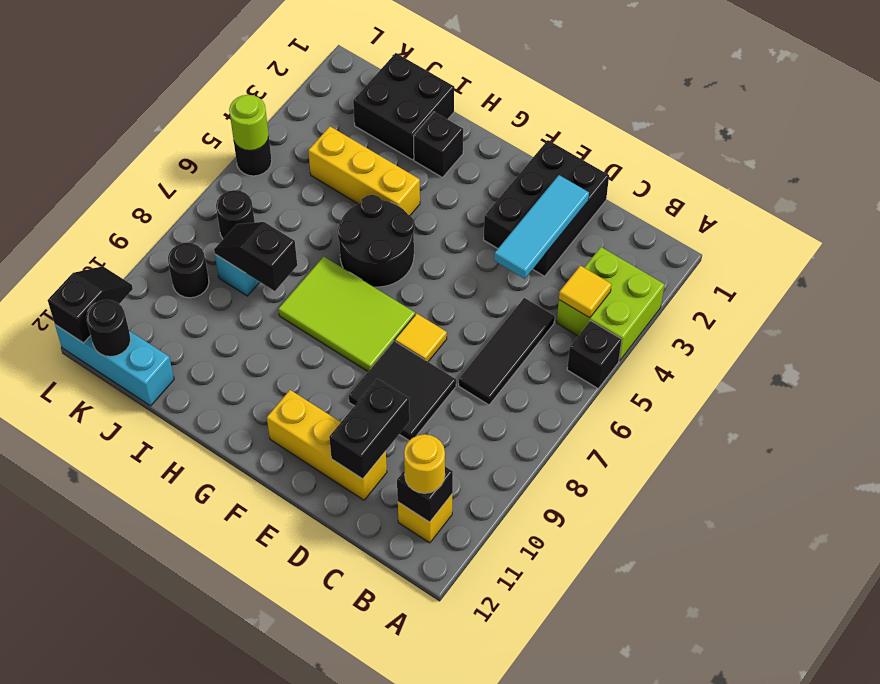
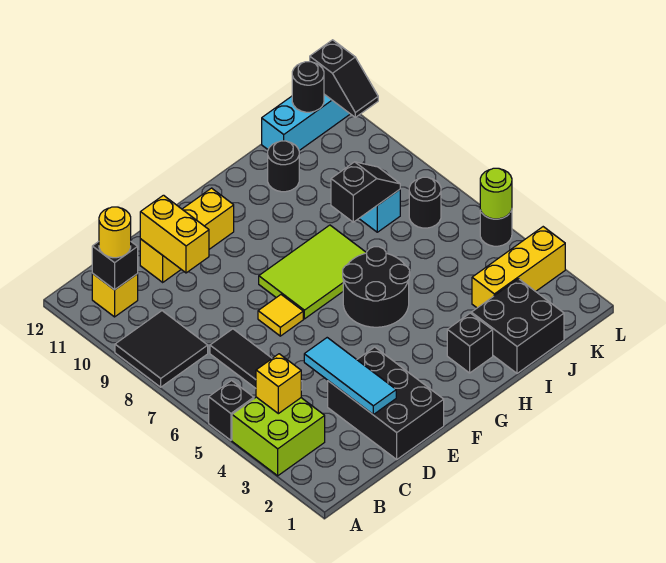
yellow tile B4 level 2 -> yellow brick B4 level 2
black tile D8:E9 level 1 -> black tile A8:B9 level 1
black brick D10:D11 level 2 -> yellow brick D10:D11 level 2
yellow brick H4:J4 level 1 -> yellow brick J3:L3 level 1
black round brick K9 level 1 -> black round brick I11 level 1

